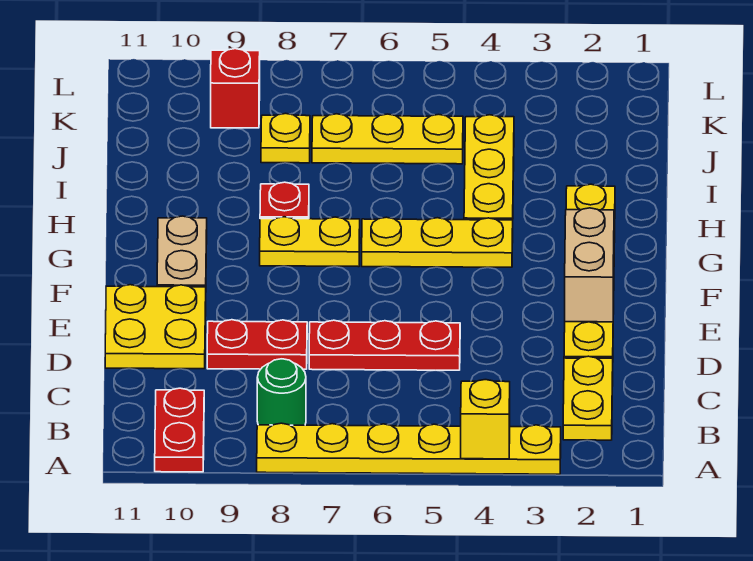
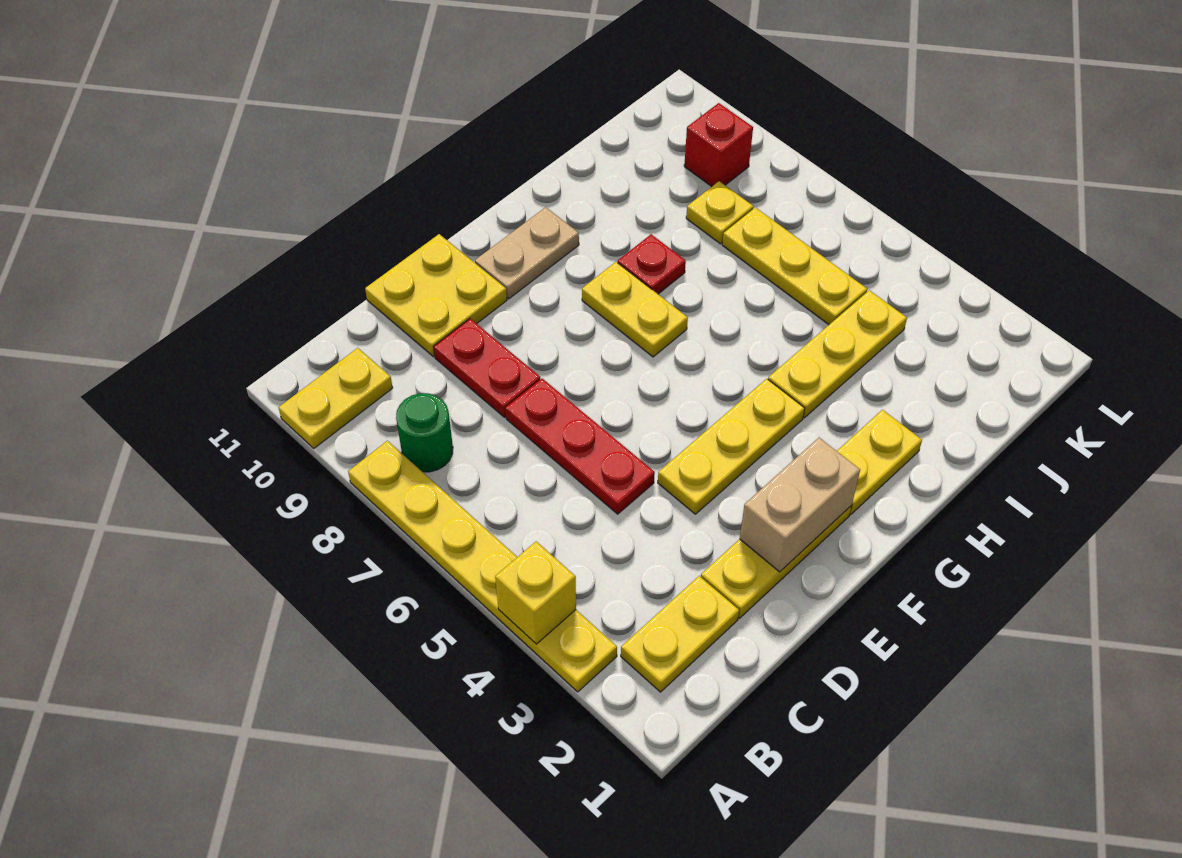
red plate A10:B10 level 1 -> yellow plate A10:B10 level 1
yellow plate G4:G6 level 1 -> yellow plate E4:G4 level 1

